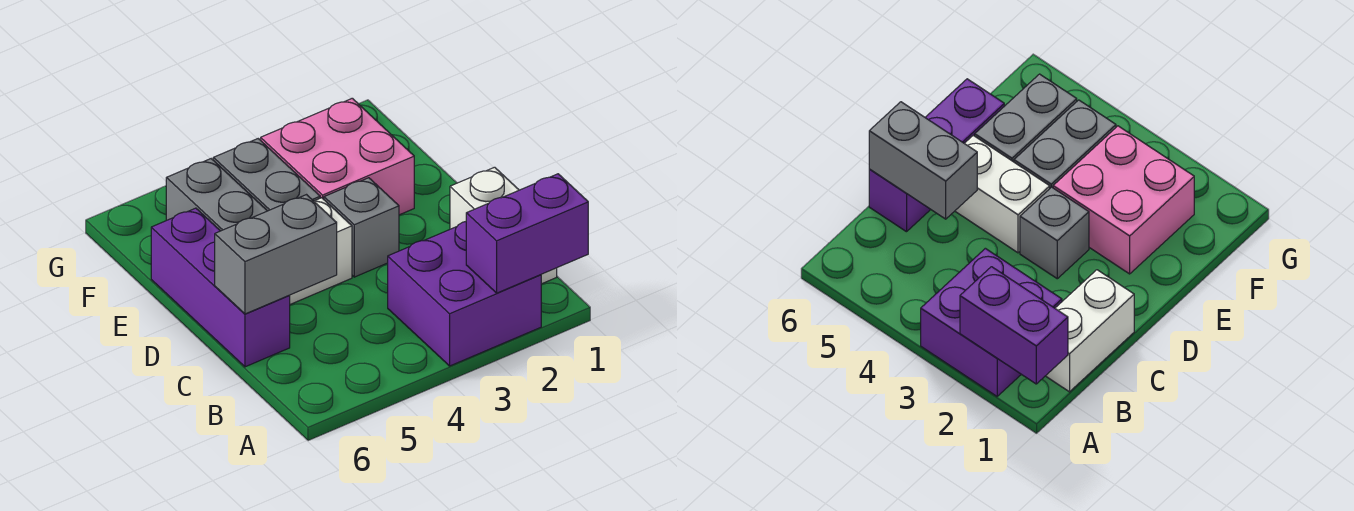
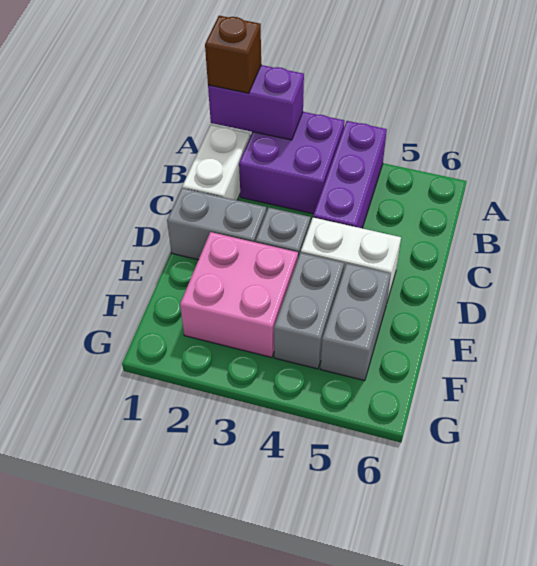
none -> brown brick A1 level 3
grey brick C5:C6 level 2 -> grey brick D1:D2 level 1
purple brick C6:E6 level 1 -> purple brick A4:C4 level 1

